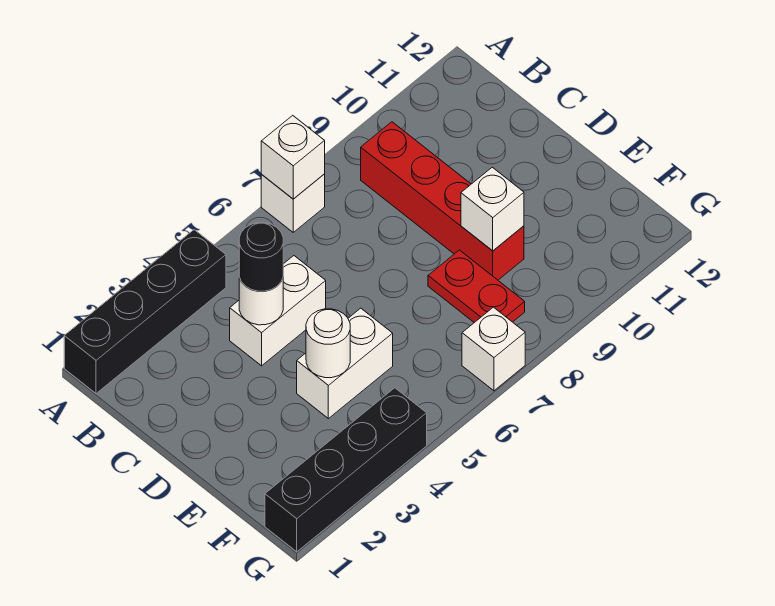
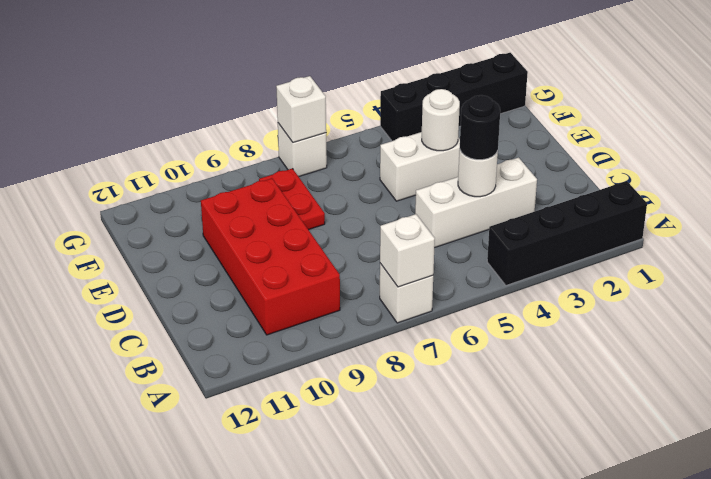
red brick B9:E9 level 1 -> red brick B9:E10 level 1
white brick C4:C5 level 1 -> white brick C3:C5 level 1
white brick E9 level 2 -> white brick G7 level 2

